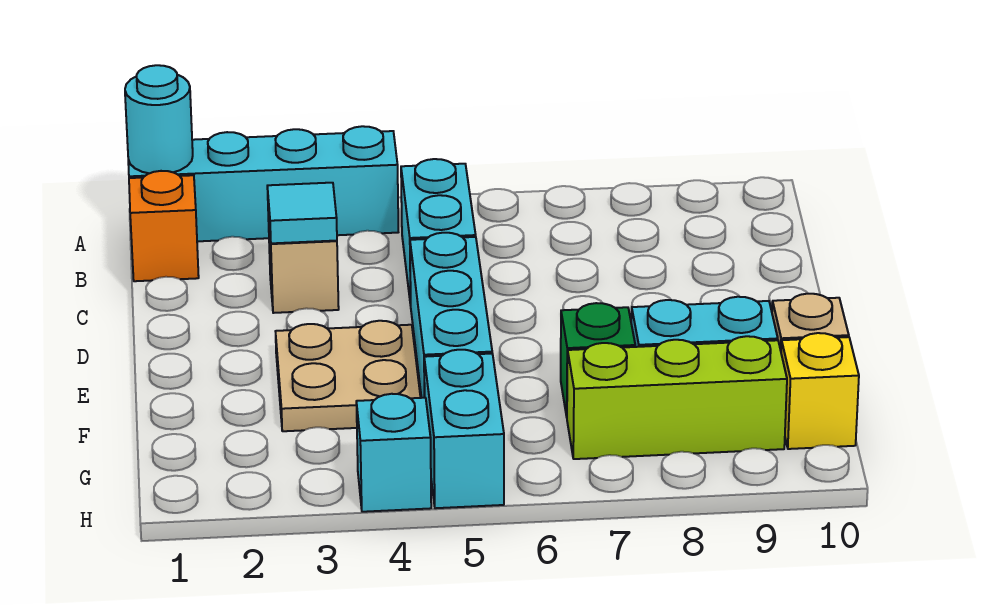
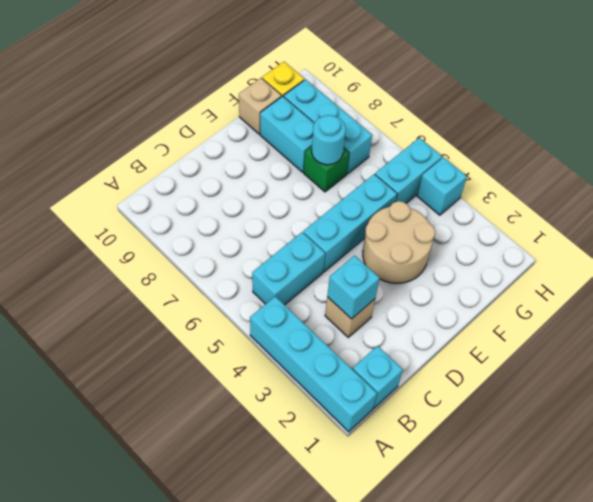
cyan round brick A1 level 2 -> cyan round brick F7 level 2
orange brick B1 level 1 -> cyan brick B1 level 1
cyan tile C3 level 2 -> cyan brick C3 level 2
tan plate E3:F4 level 1 -> tan round brick E3:F4 level 1
lime brick G7:G9 level 1 -> cyan brick G7:G9 level 1

